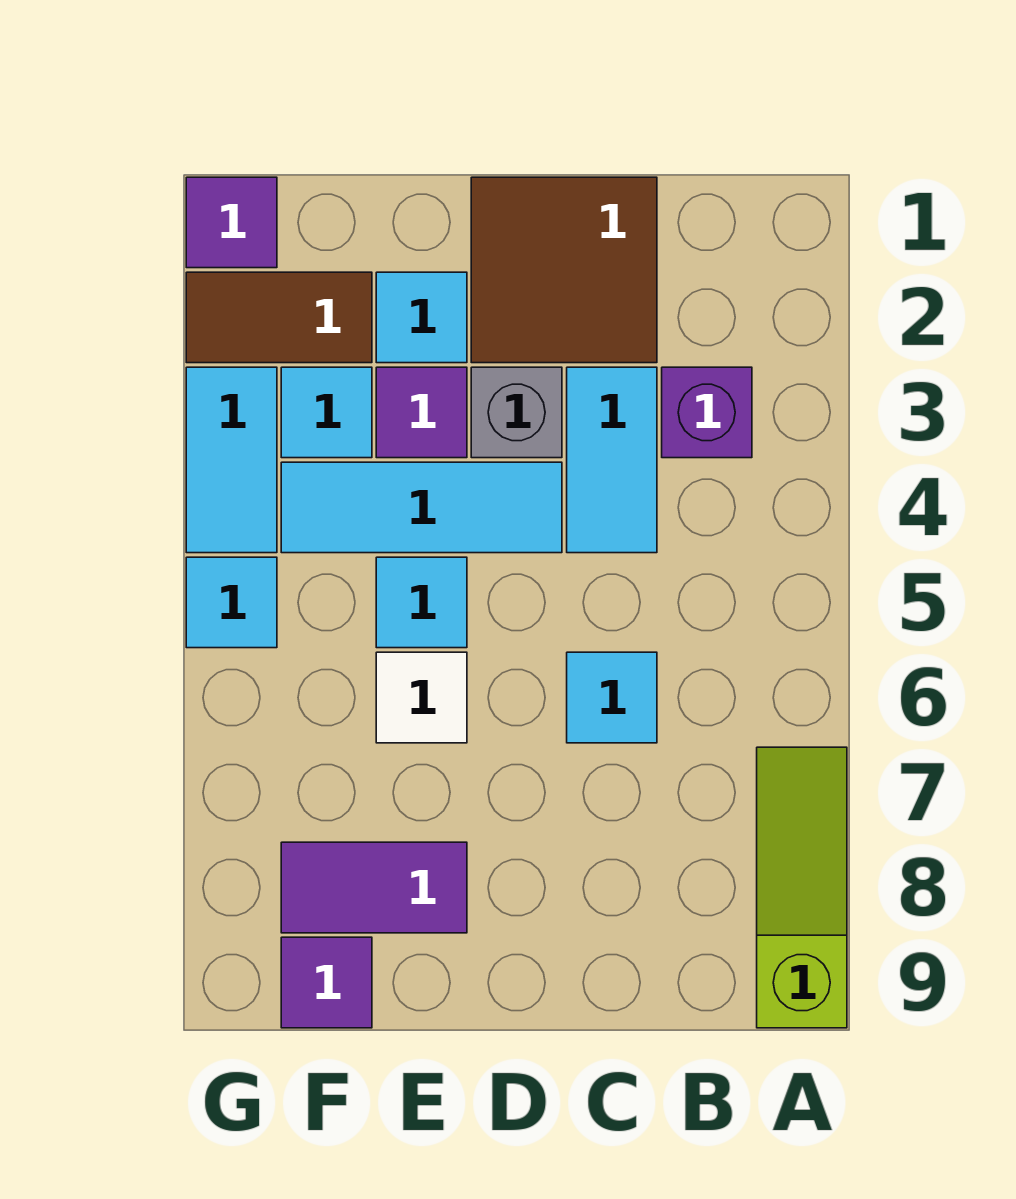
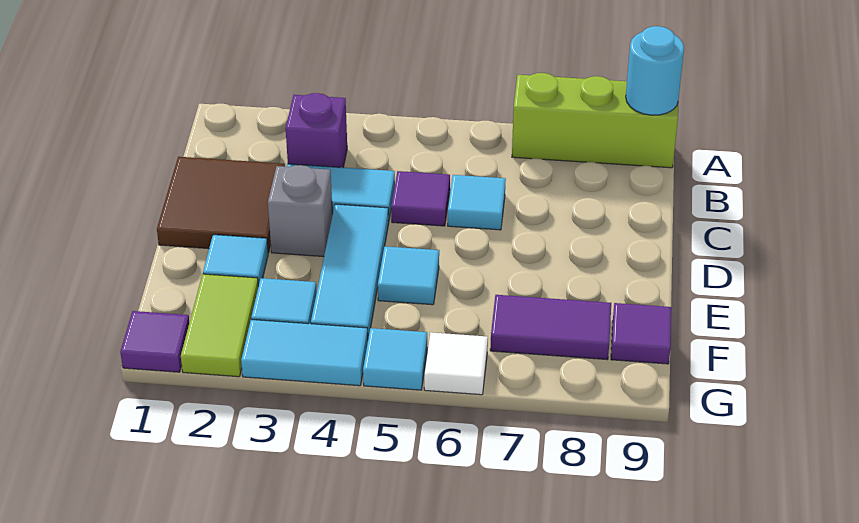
lime slope A7:A9 level 1 top 9 -> lime brick A7:A9 level 1
none -> cyan round brick A9 level 2
purple tile E3 level 1 -> purple tile C5 level 1
white tile E6 level 1 -> white tile G6 level 1
purple tile E8:F8 level 1 -> purple tile F7:F8 level 1
brown tile F2:G2 level 1 -> lime tile F2:G2 level 1

